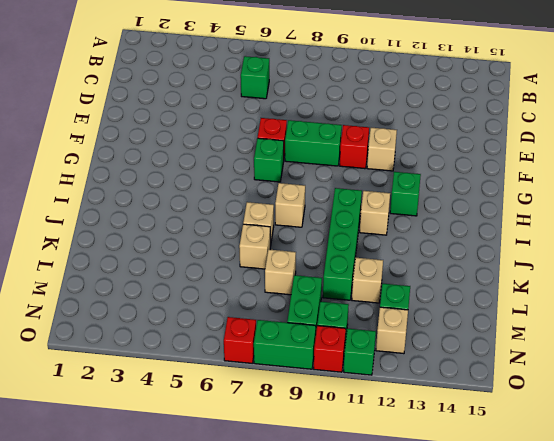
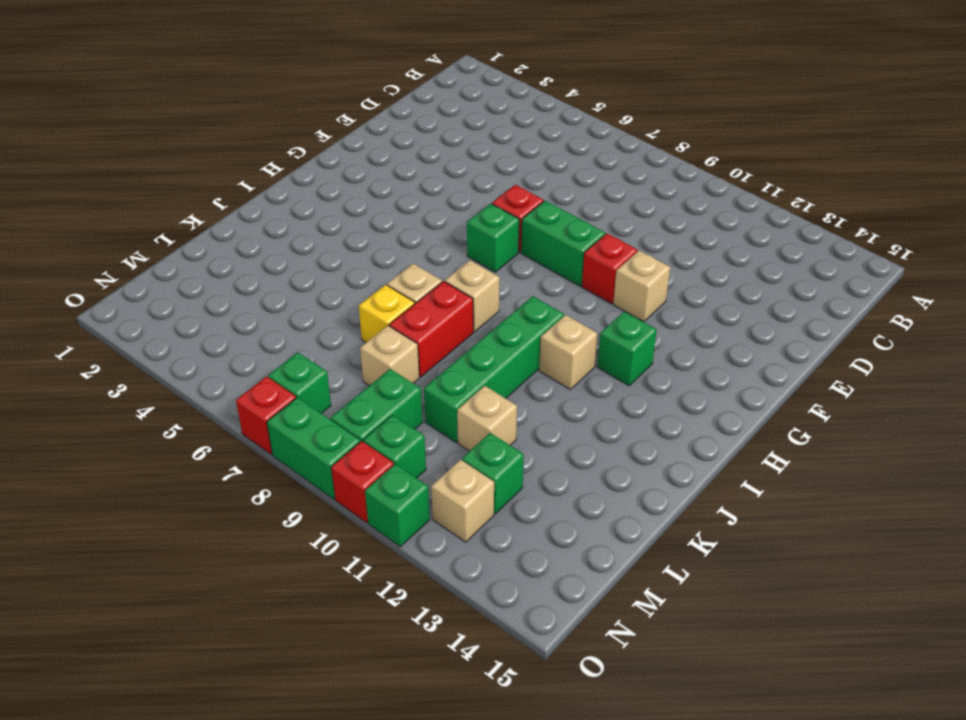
green brick C6 level 1 -> green brick N7 level 1
none -> red brick J8:K8 level 1
tan brick K7 level 1 -> yellow brick K7 level 1

